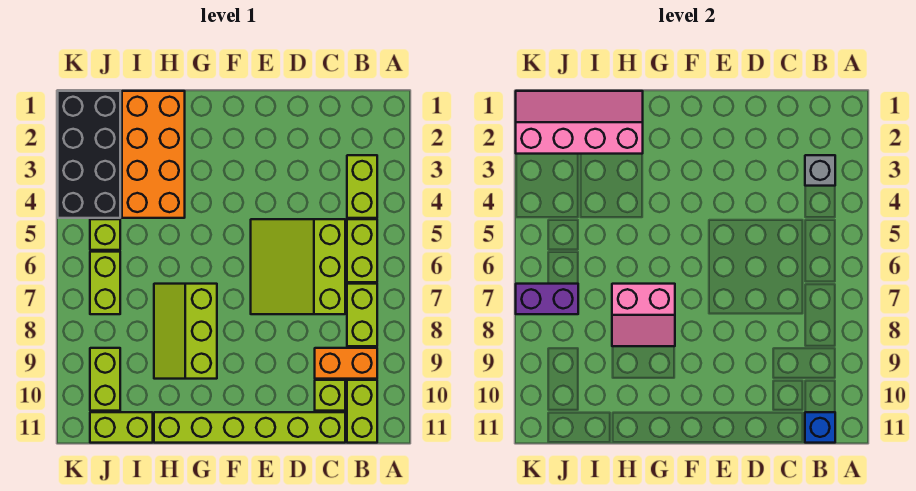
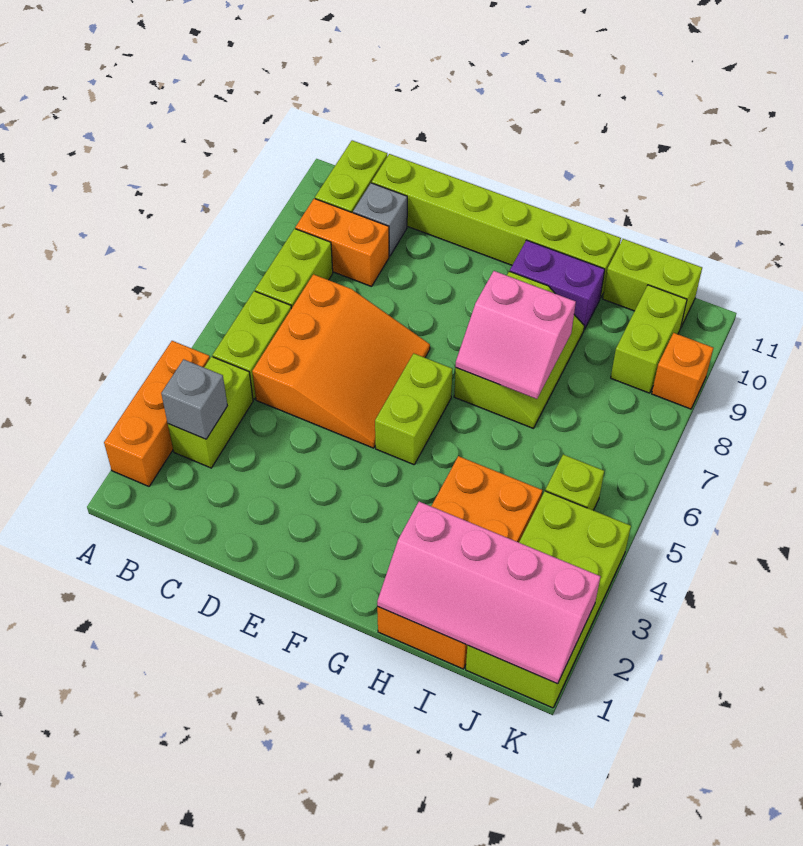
none -> orange brick A2:A4 level 1
blue brick B11 level 2 -> none
lime slope C5:E7 level 1 top C -> orange slope C5:E7 level 1 top C
lime brick C10 level 1 -> grey brick C10 level 1
pink slope G7:H8 level 2 top 7 -> pink slope G7:H8 level 2 top 8
black brick J1:K4 level 1 -> lime brick J1:K4 level 1
lime brick J6:J7 level 1 -> lime brick F5:F6 level 1
purple brick J7:K7 level 2 -> purple brick G10:H10 level 1
none -> orange brick K9 level 1

